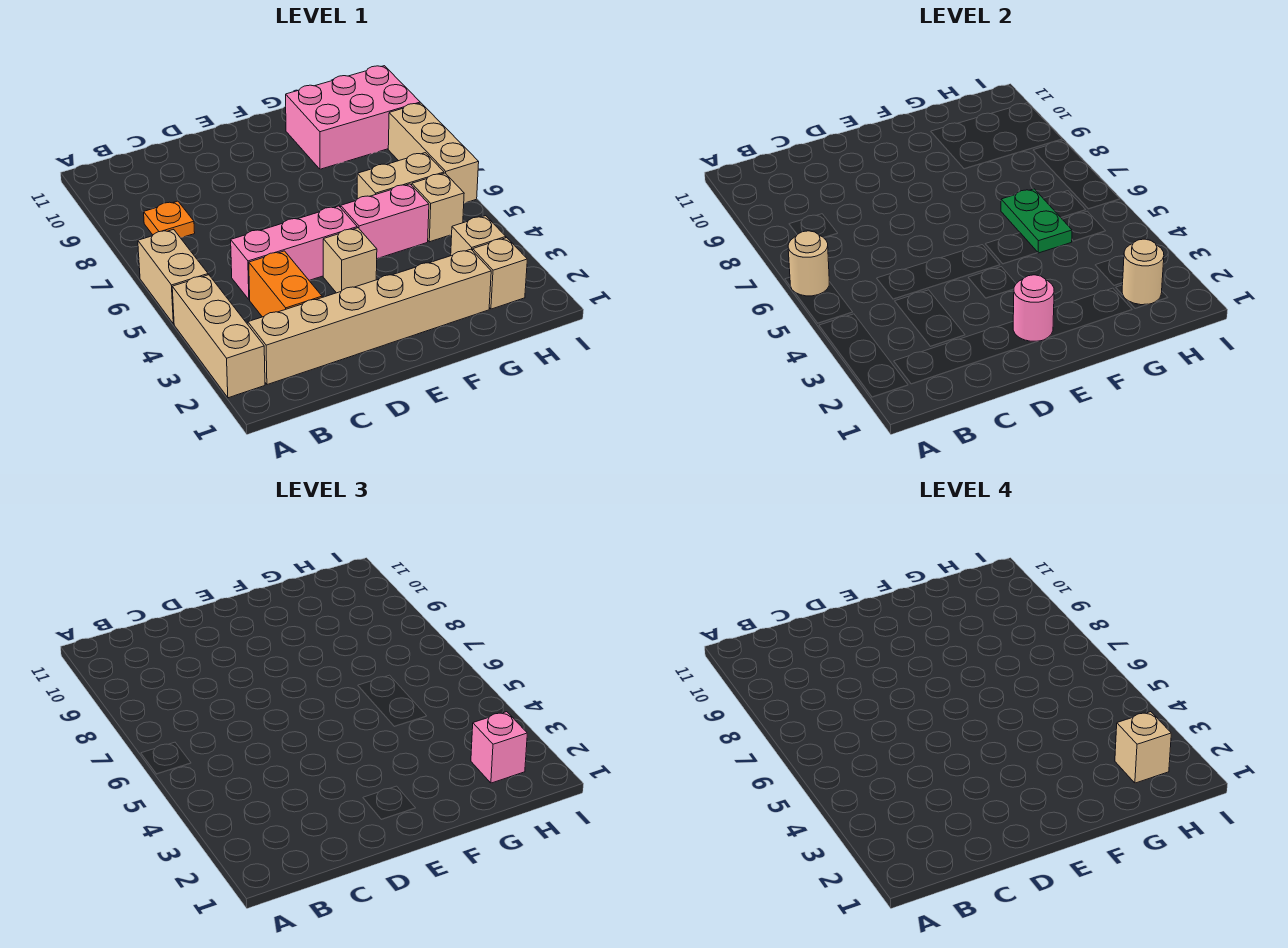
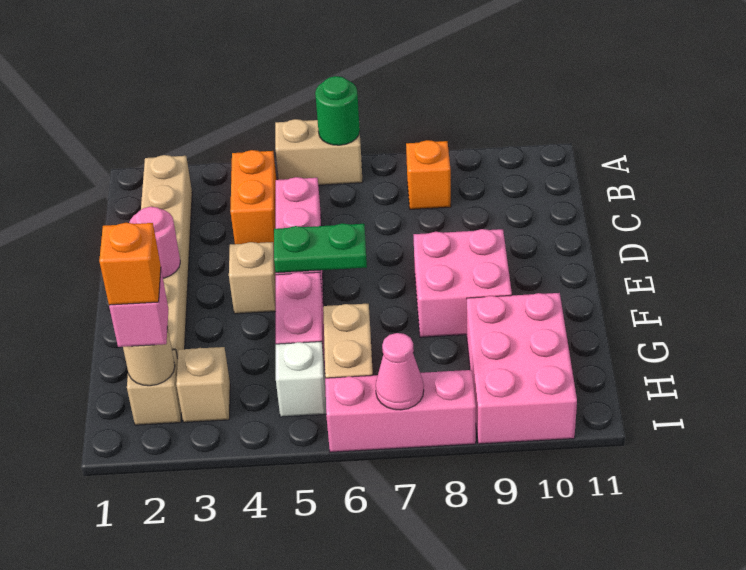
tan brick A2:A4 level 1 -> none
tan round brick A6 level 2 -> green round brick A6 level 2
orange plate B8 level 1 -> orange brick B8 level 1
orange brick C3:C4 level 1 -> orange brick B4:C4 level 1
none -> pink brick E8:F9 level 1
green plate G5:G6 level 2 -> green plate E5:E6 level 2
tan brick H2 level 4 -> orange brick H2 level 4
tan brick H5 level 1 -> white brick H5 level 1
tan brick I6:I8 level 1 -> pink brick I6:I8 level 1
none -> pink cone I7 level 2

